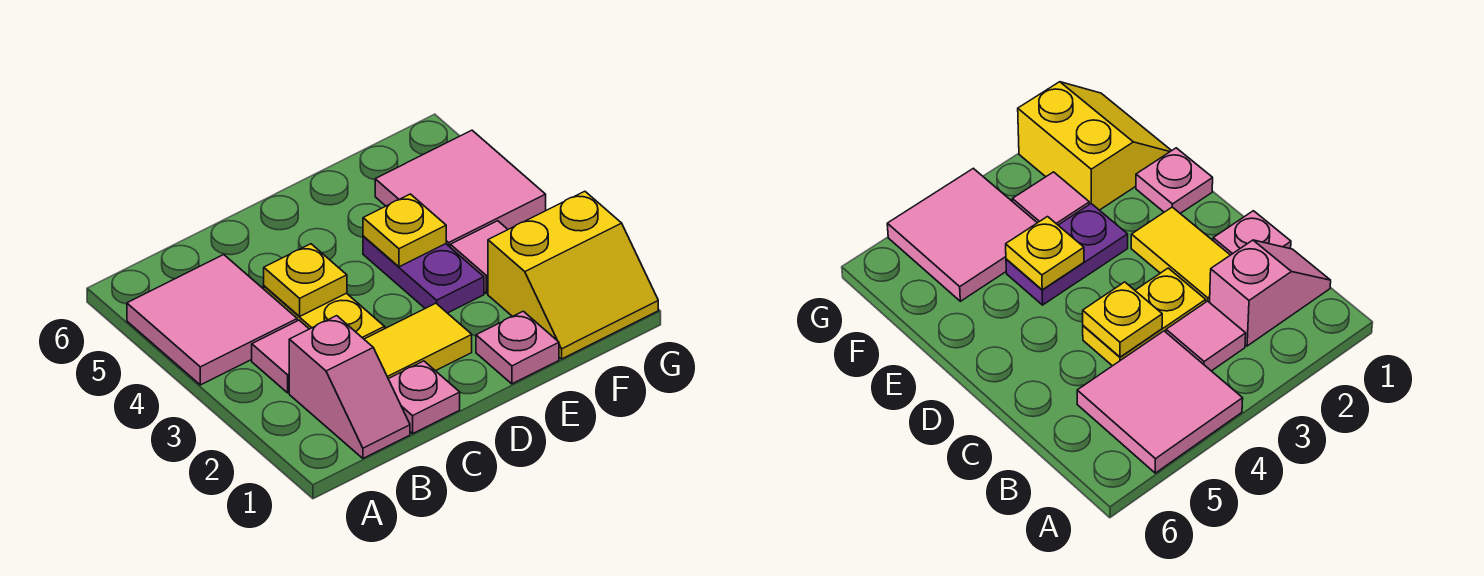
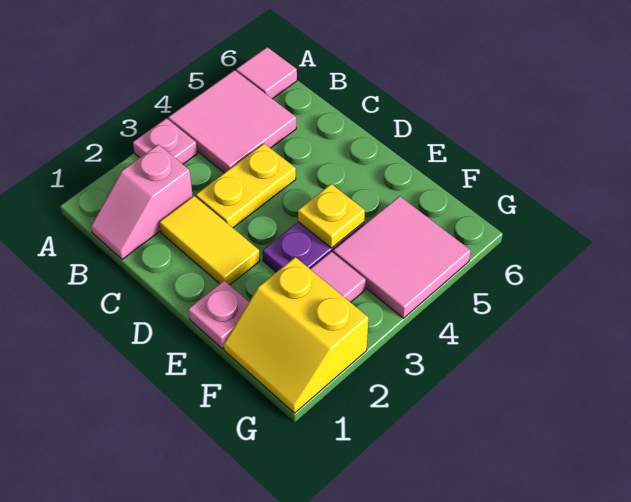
pink tile B3 level 1 -> pink tile A6 level 1
pink plate C1 level 1 -> pink plate A3 level 1
yellow plate C4 level 2 -> none

